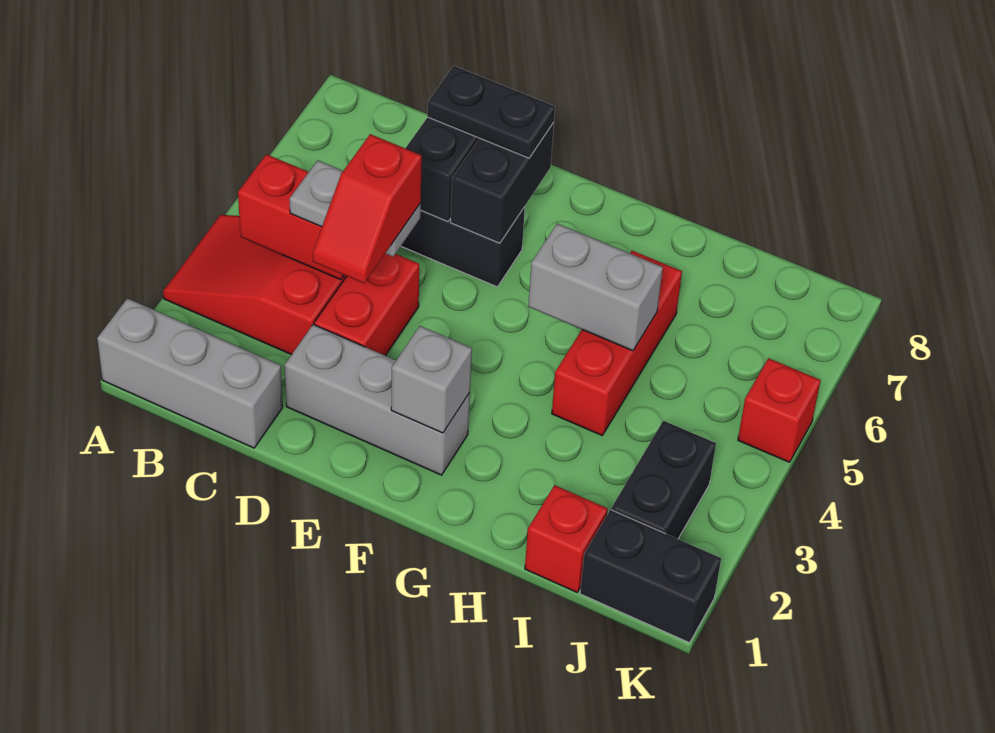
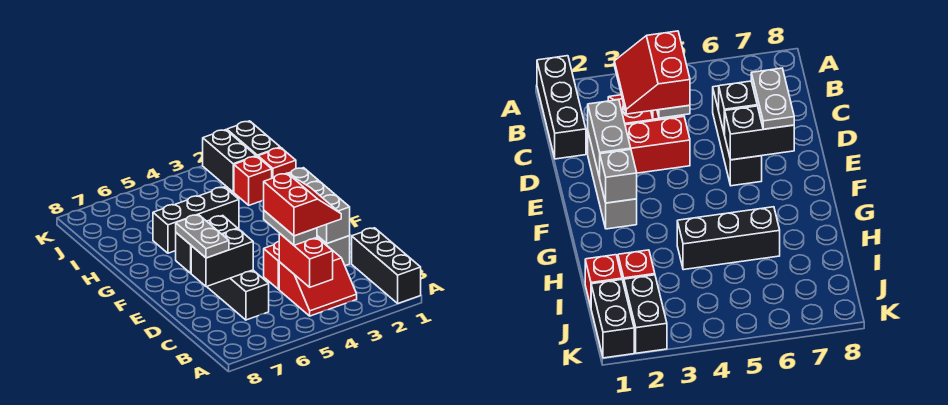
grey brick A1:C1 level 1 -> black brick A1:C1 level 1
red slope A3:C4 level 1 top C -> red slope B3:C4 level 1 top C
red slope D3:D4 level 4 top 4 -> red slope C3:D4 level 4 top 4
black plate D7:E7 level 3 -> grey plate D7:E7 level 3
grey brick G5:H5 level 2 -> grey brick D2:E2 level 2
red brick H4:H6 level 1 -> black brick H4:H6 level 1
black brick J2:J3 level 1 -> black brick J2:K2 level 1
red brick K5 level 1 -> red brick I2 level 1

